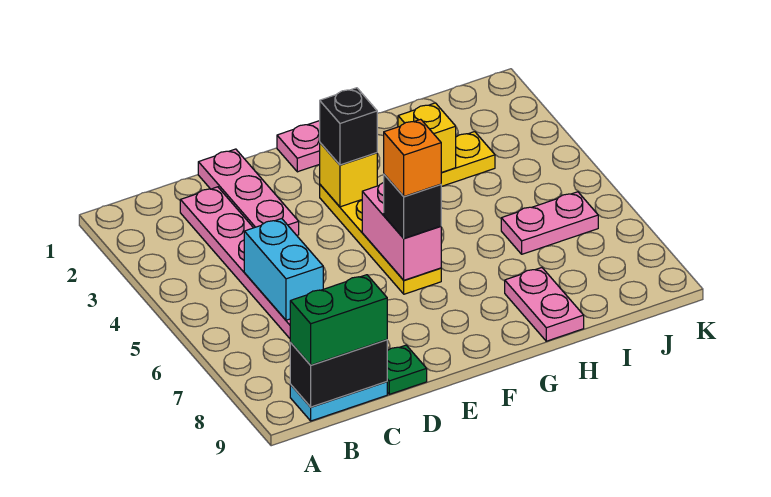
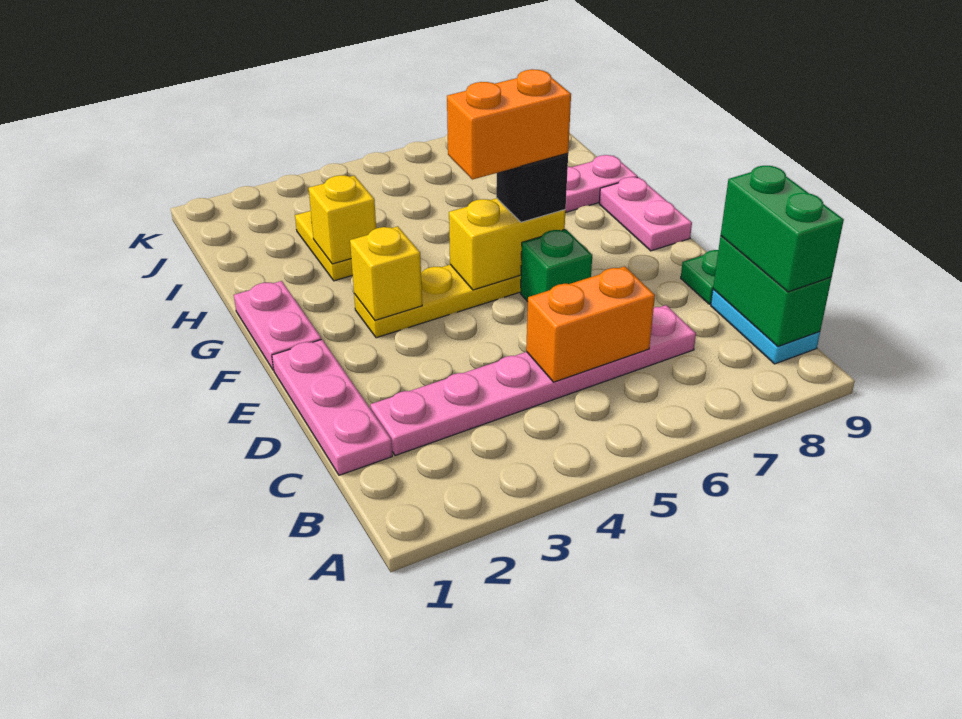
black brick B9:C9 level 2 -> green brick B9:C9 level 2
cyan brick C5:C6 level 2 -> orange brick C5:C6 level 2
pink plate D1:D3 level 1 -> pink plate C1:E1 level 1
none -> green brick E6 level 1
black brick F3 level 3 -> none
pink brick F5:F6 level 2 -> yellow brick F5:F6 level 2
orange brick F6 level 4 -> orange brick F5:F6 level 4
pink plate I6:J6 level 1 -> pink plate F9:G9 level 1

